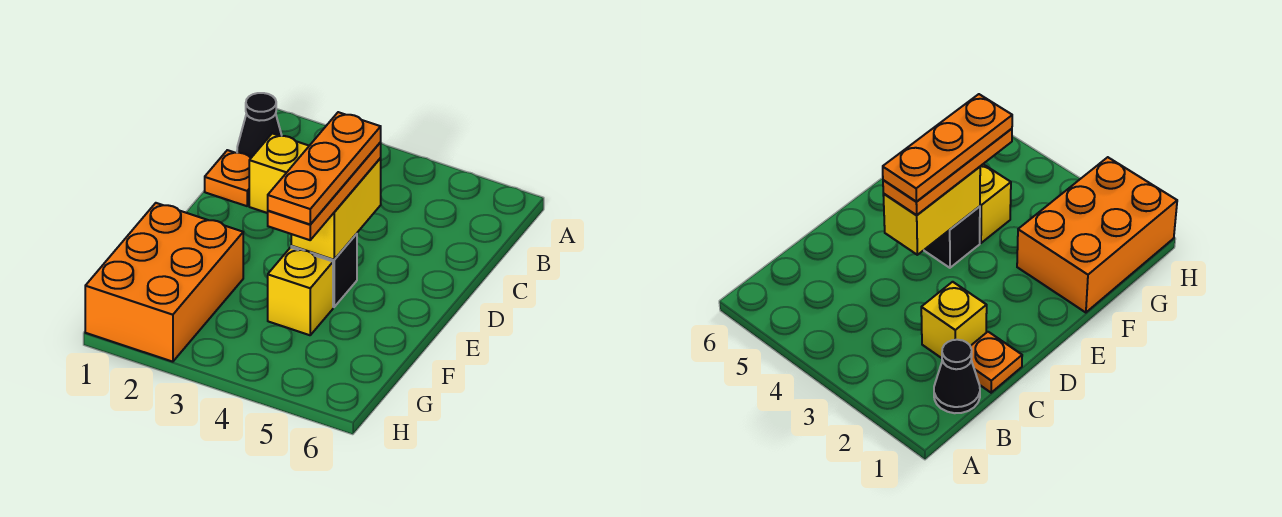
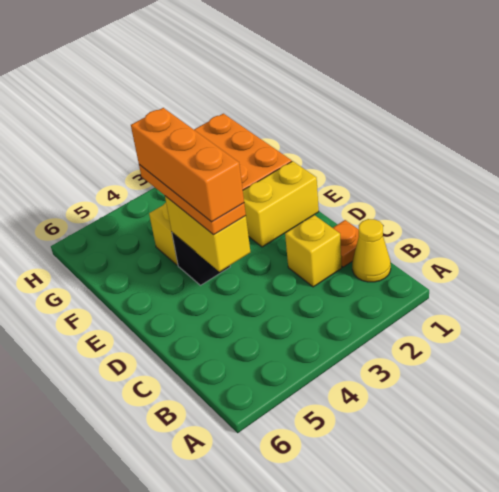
black cone B1 level 1 -> yellow cone B1 level 1
orange plate D4:F4 level 4 -> orange brick D4:F4 level 4
none -> yellow brick E1:E2 level 1

